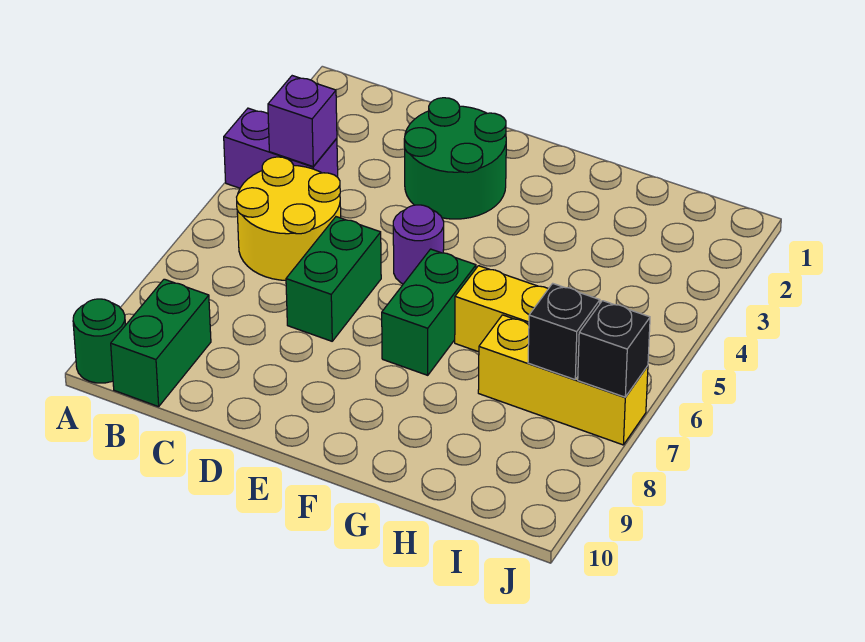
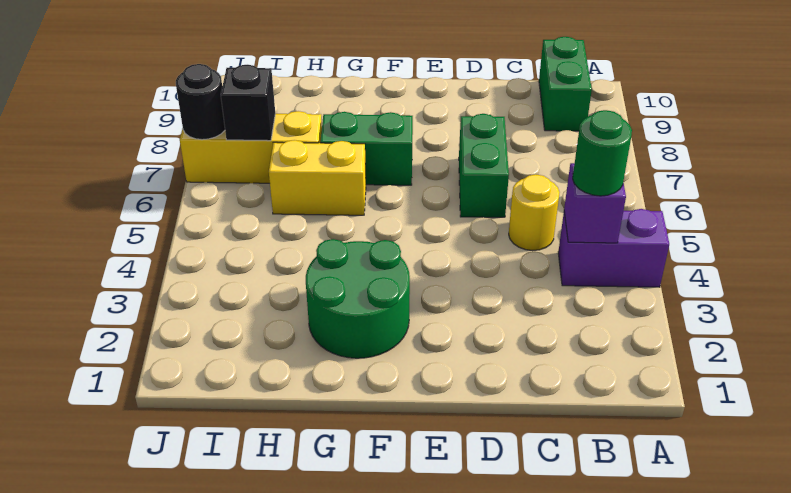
green round brick A10 level 1 -> green round brick B4 level 3
yellow round brick B5:C6 level 1 -> yellow round brick C5 level 1
green round brick D2:E3 level 1 -> green round brick F2:G3 level 1
purple round brick E5 level 1 -> none
green brick F6:F7 level 1 -> green brick F7:G7 level 1
black brick J7 level 2 -> black round brick J7 level 2

